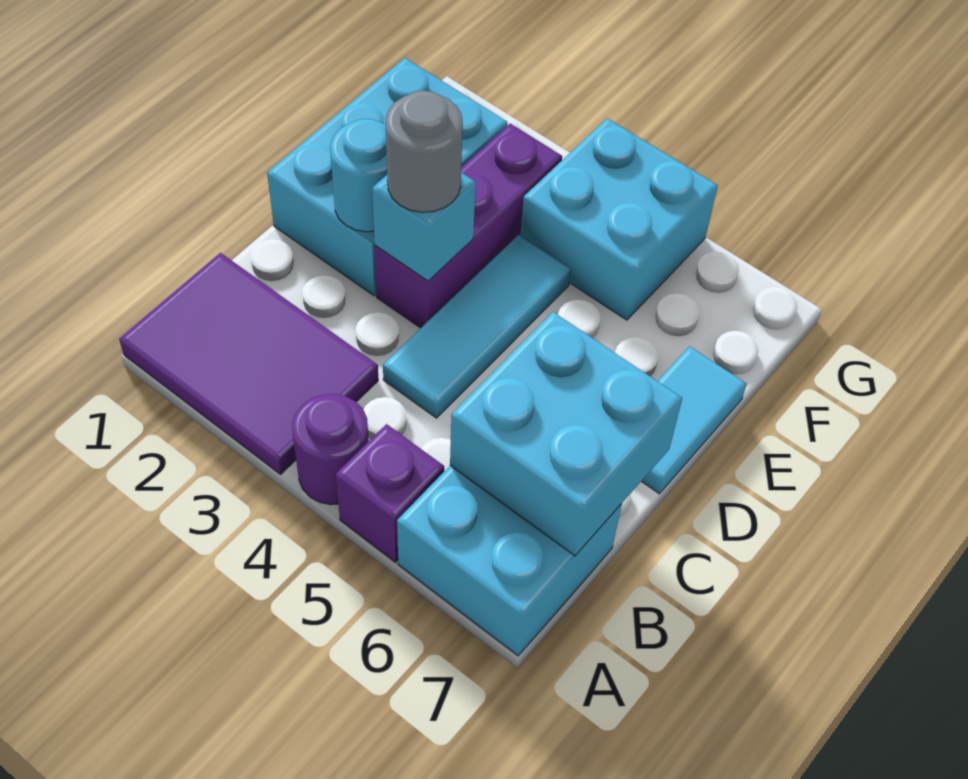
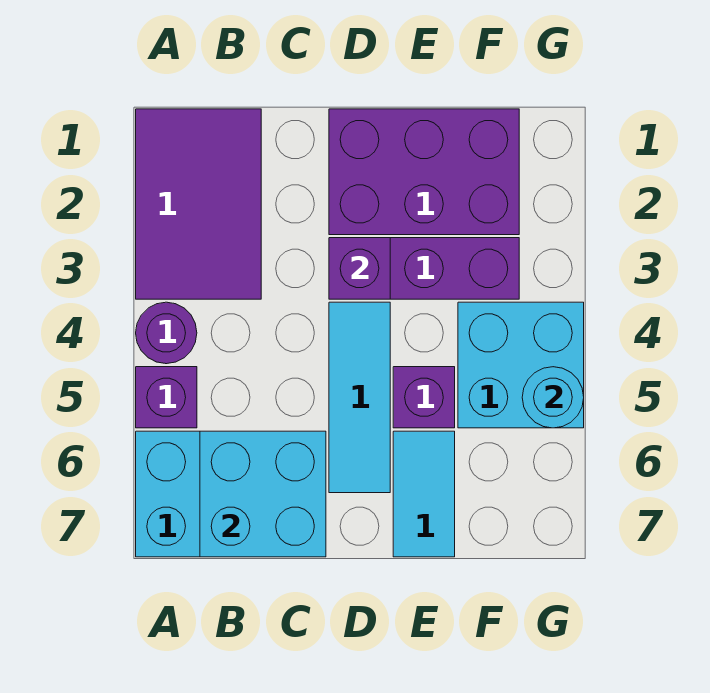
cyan tile C4:E4 level 1 -> cyan tile D4:D6 level 1
cyan brick D1:F2 level 1 -> purple brick D1:F2 level 1
cyan round brick D2 level 2 -> cyan round brick G5 level 2
cyan brick D3 level 2 -> purple brick D3 level 2
grey round brick D3 level 3 -> none
cyan tile D7:E7 level 1 -> cyan tile E6:E7 level 1
none -> purple brick E5 level 1

